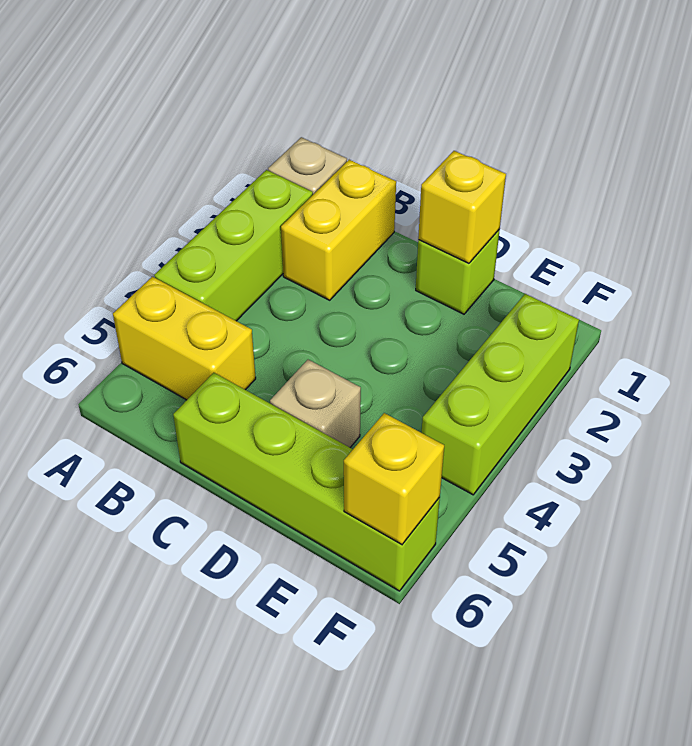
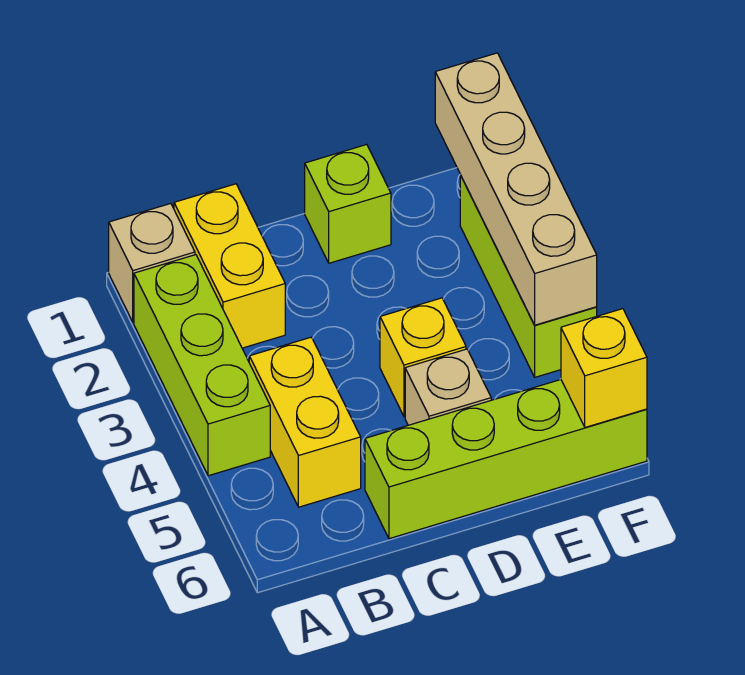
yellow brick A5:B5 level 1 -> yellow brick B4:B5 level 1
yellow brick D1 level 2 -> yellow brick D4 level 1
none -> tan brick F1:F4 level 2

